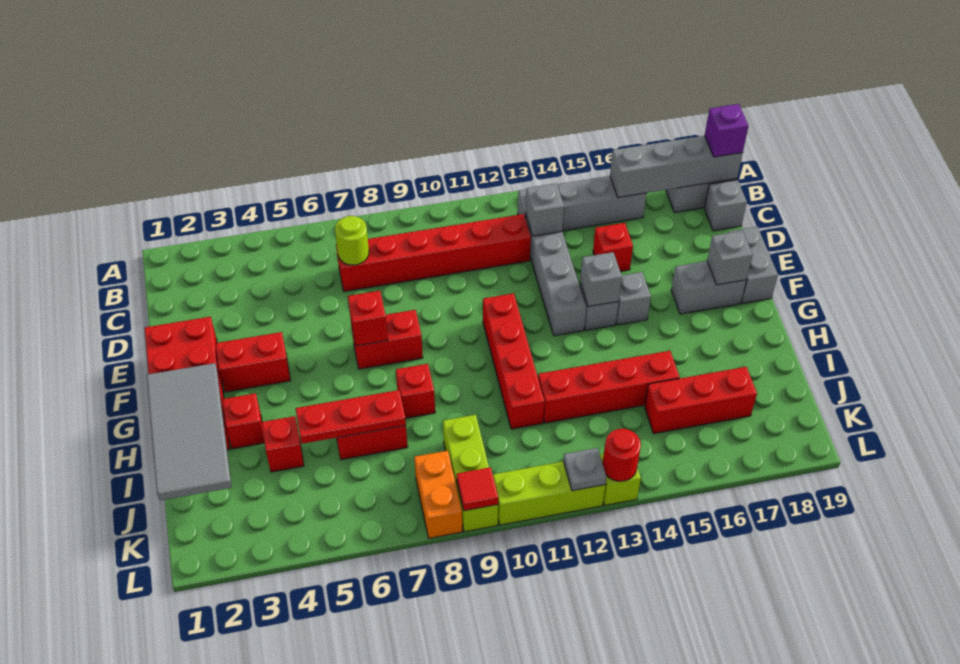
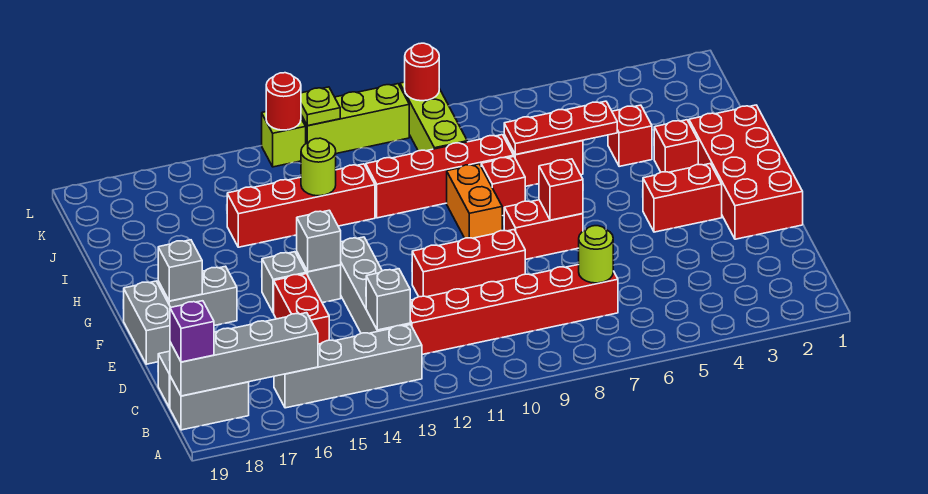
red brick D15 level 1 -> red brick D15:E15 level 1
red brick F11:I11 level 1 -> red brick I8:I11 level 1
grey tile G1:J2 level 2 -> none
none -> lime round brick I13 level 2
red brick J15:J17 level 1 -> red brick E9:E11 level 1
orange brick K8:L8 level 1 -> orange brick G9:H9 level 1
red tile L9 level 2 -> red round brick L9 level 2
grey plate L12 level 2 -> lime plate L12 level 2

